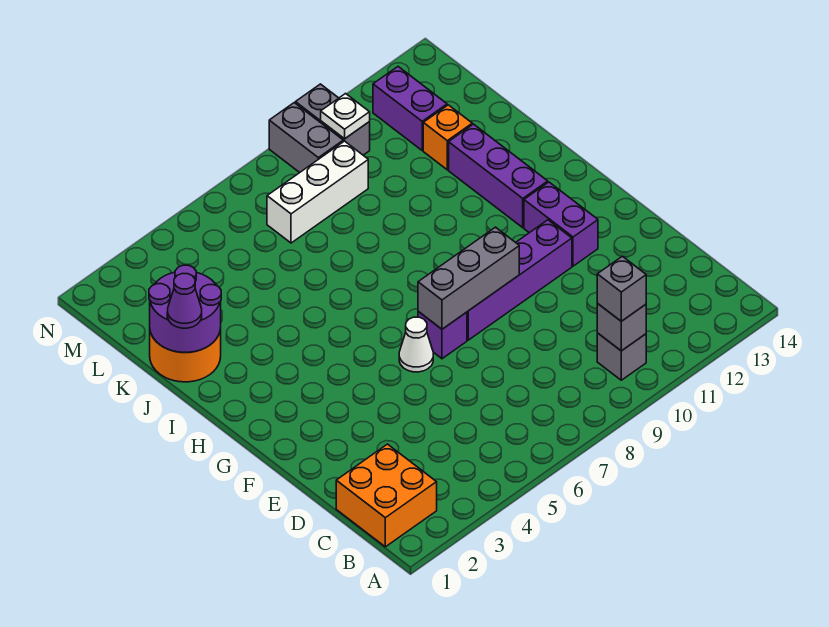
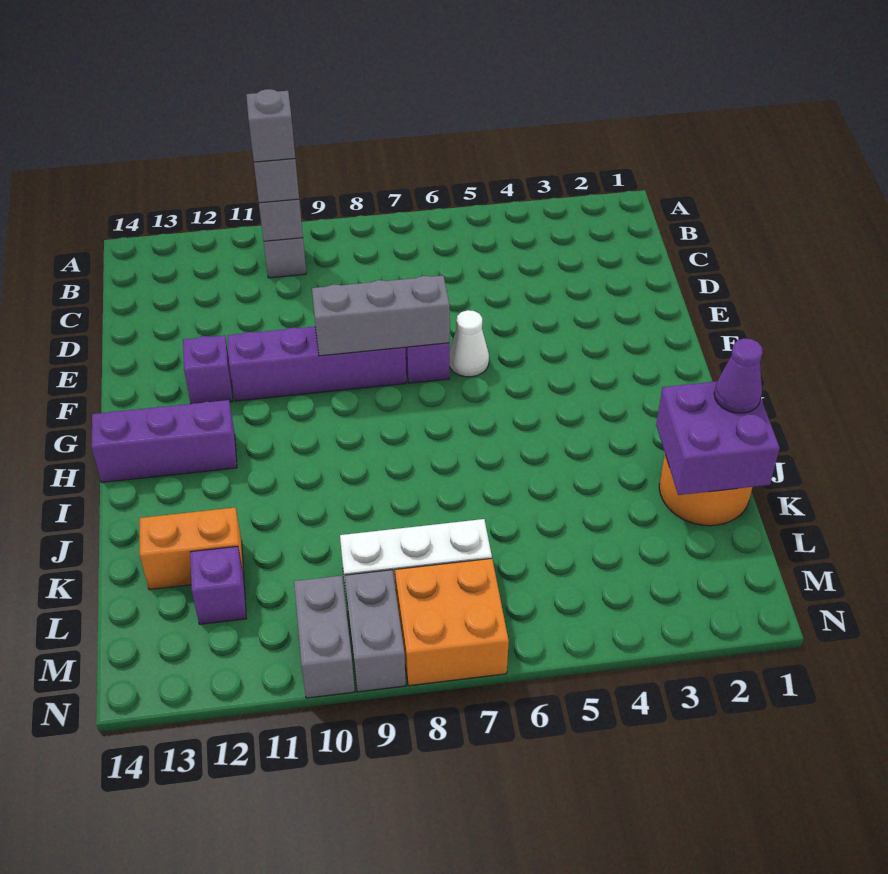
orange brick B1:C2 level 1 -> orange brick M7:N8 level 1
none -> grey brick B10 level 4
purple brick F12:G12 level 1 -> purple brick F12 level 1
purple brick H12:J12 level 1 -> purple brick H12:H14 level 1
purple round brick J1:K2 level 2 -> purple brick J1:K2 level 2
orange brick K12 level 1 -> orange brick K12:K13 level 1
purple brick L12:M12 level 1 -> purple brick L12 level 1
white plate M10 level 2 -> none

